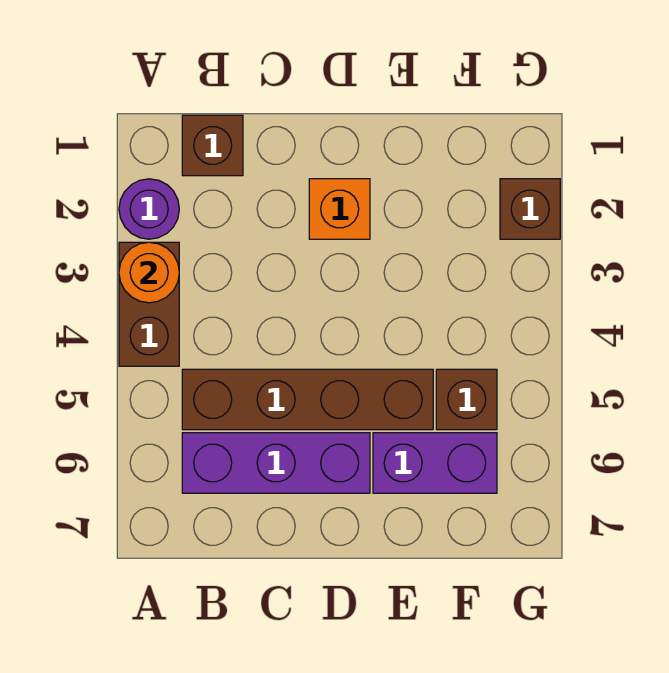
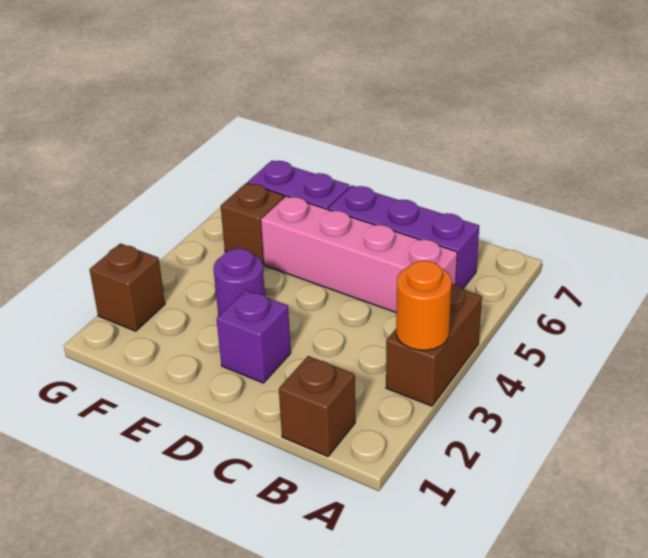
purple round brick A2 level 1 -> purple round brick E3 level 1
brown brick B5:E5 level 1 -> pink brick B5:E5 level 1
orange brick D2 level 1 -> purple brick D2 level 1

